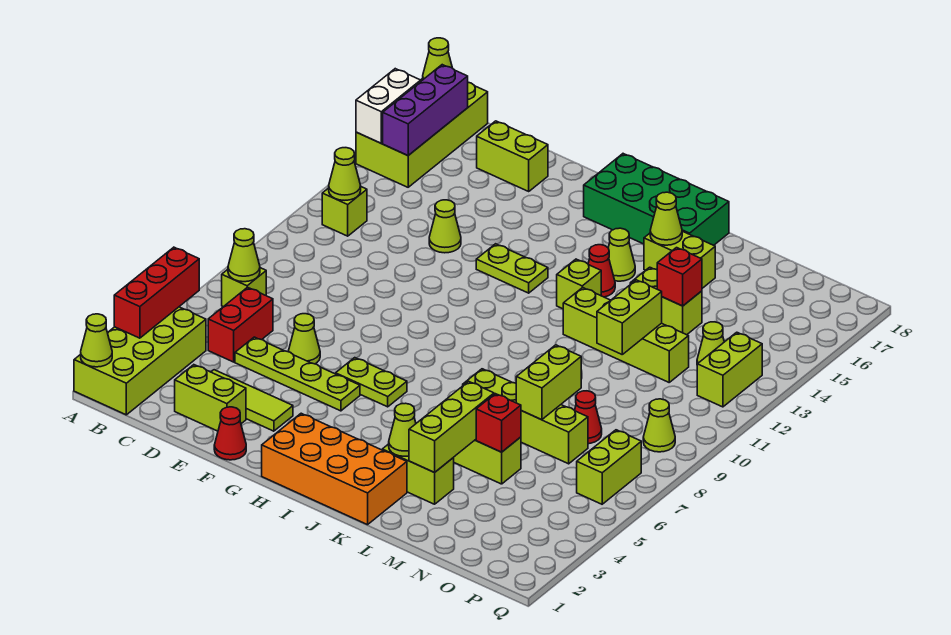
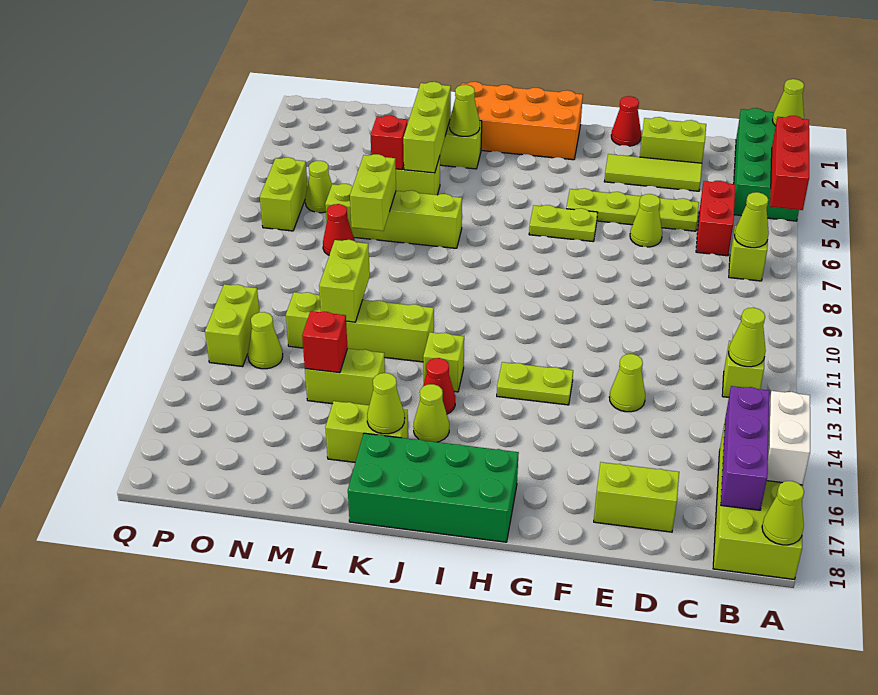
lime brick A1:B4 level 1 -> green brick A1:B4 level 1
lime cone P9 level 1 -> lime cone O6 level 1

